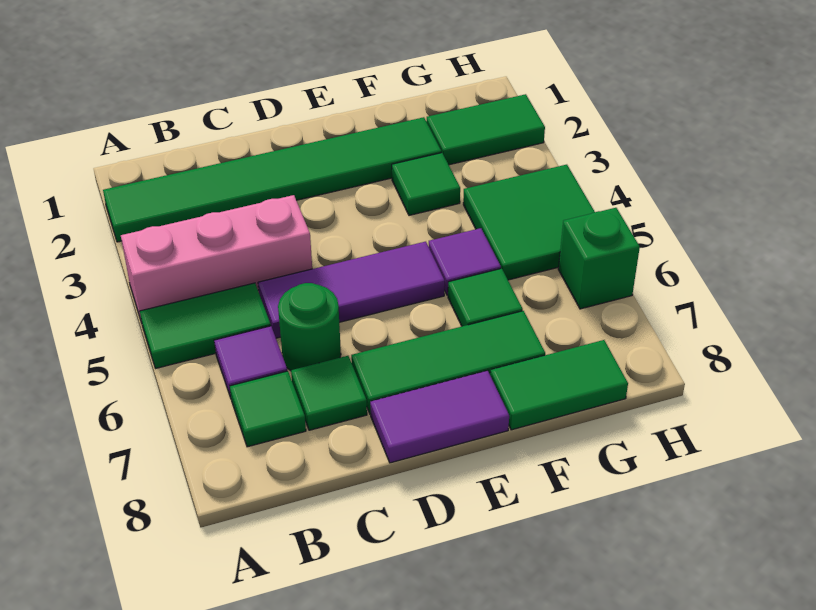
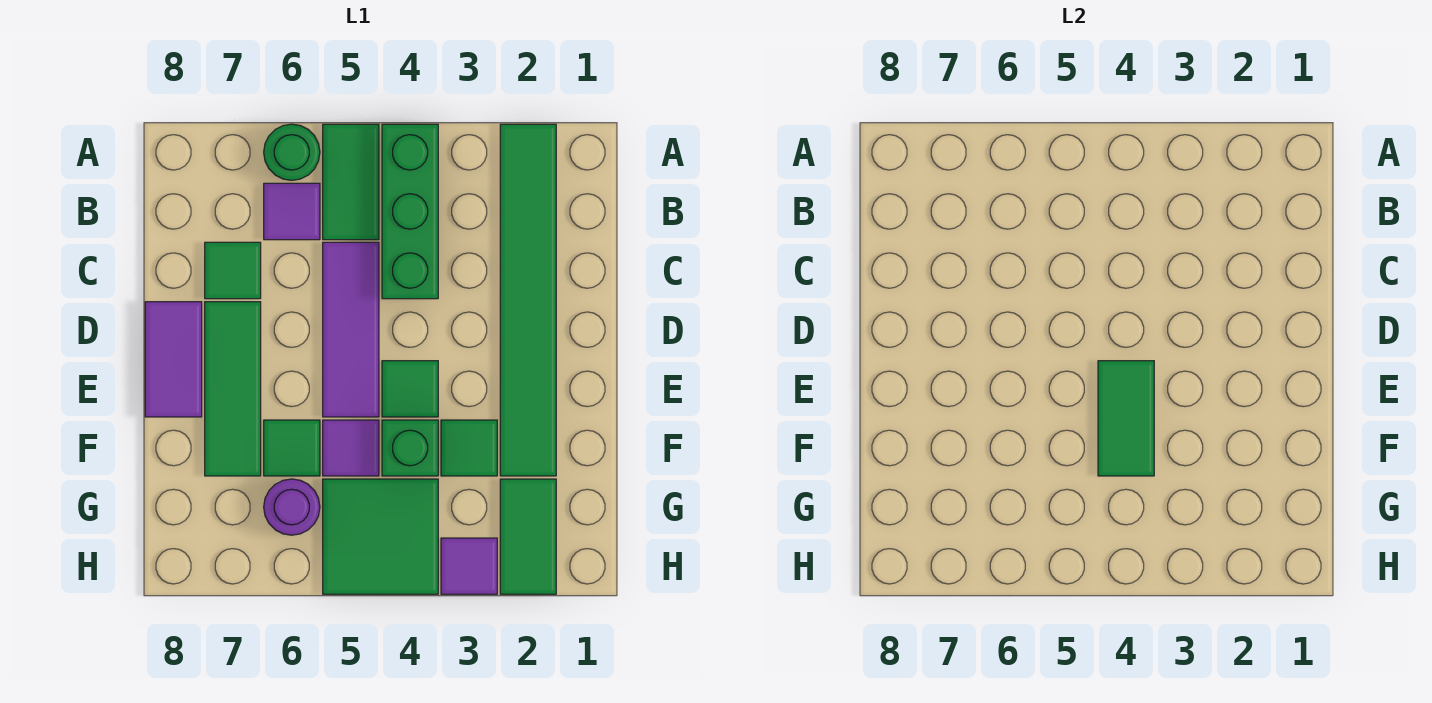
pink brick A4:C4 level 1 -> green brick A4:C4 level 1
green tile B7 level 1 -> green tile E4 level 1
green round brick C6 level 1 -> green round brick A6 level 1
green tile F8:G8 level 1 -> green tile E4:F4 level 2
none -> purple round brick G6 level 1
none -> purple tile H3 level 1
green brick H6 level 1 -> green brick F4 level 1

